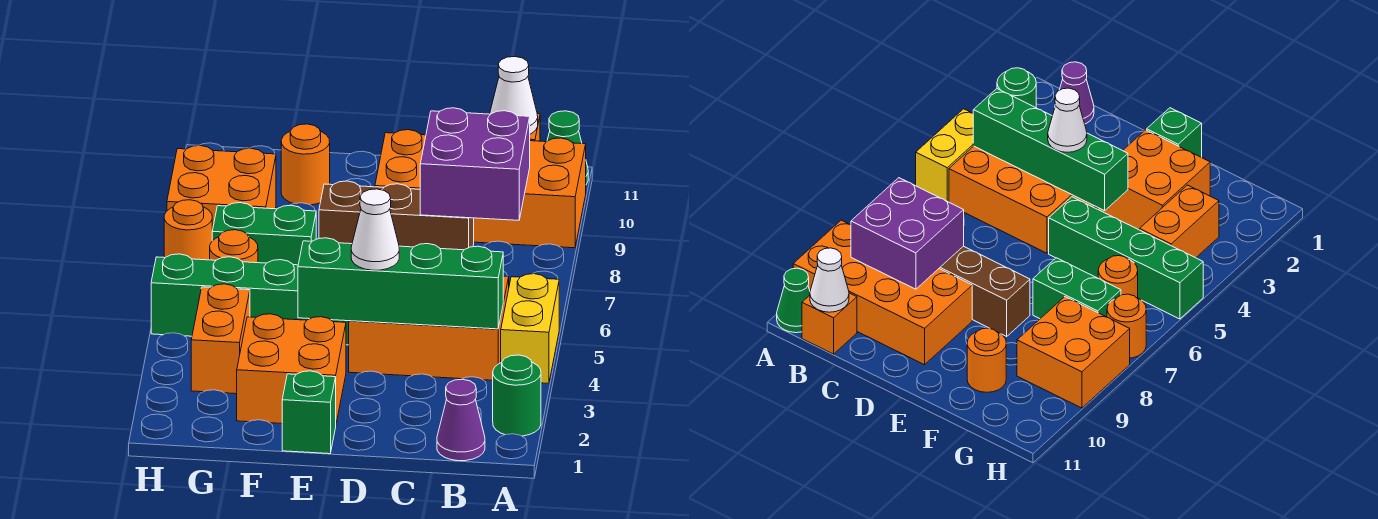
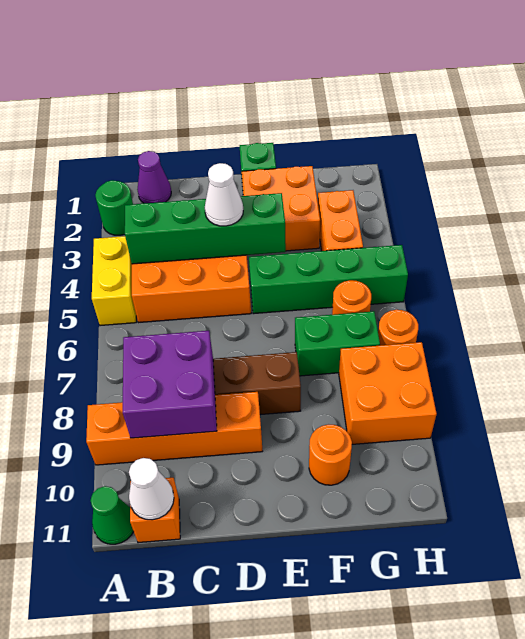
orange brick A9:D10 level 1 -> orange brick A9:D9 level 1

